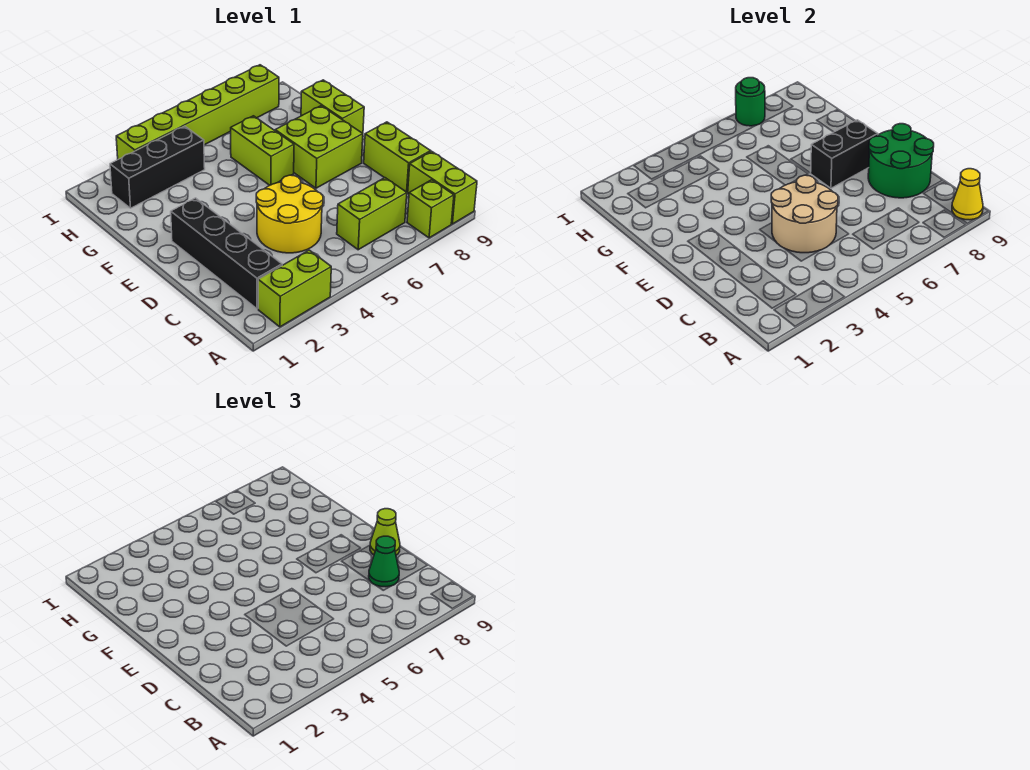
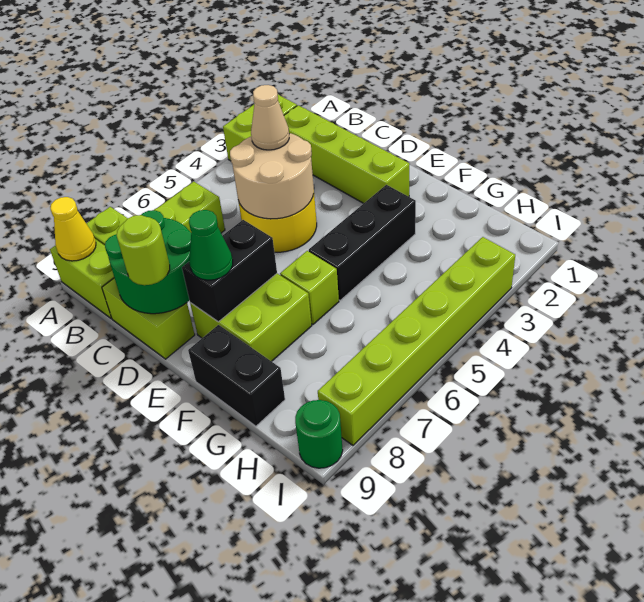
black brick B2:E2 level 1 -> lime brick B2:E2 level 1
none -> tan cone C4 level 3
green cone C8 level 3 -> green cone E8 level 3
lime cone D9 level 3 -> lime round brick D9 level 3
lime brick F6:G6 level 1 -> lime brick F6 level 1
lime brick F9:G9 level 1 -> black brick F9:G9 level 1
black brick H2:H4 level 1 -> black brick F3:F5 level 1
green round brick I7 level 2 -> green round brick I9 level 1

